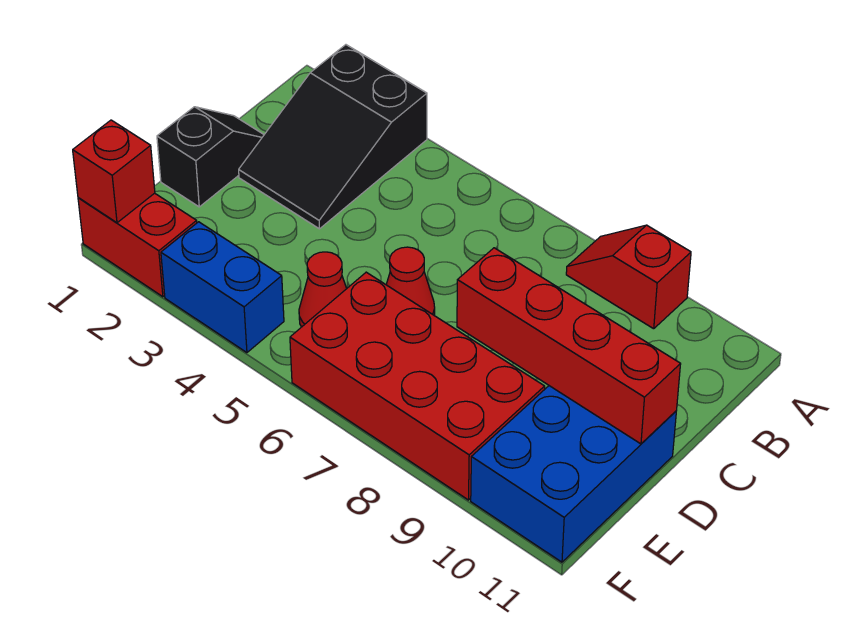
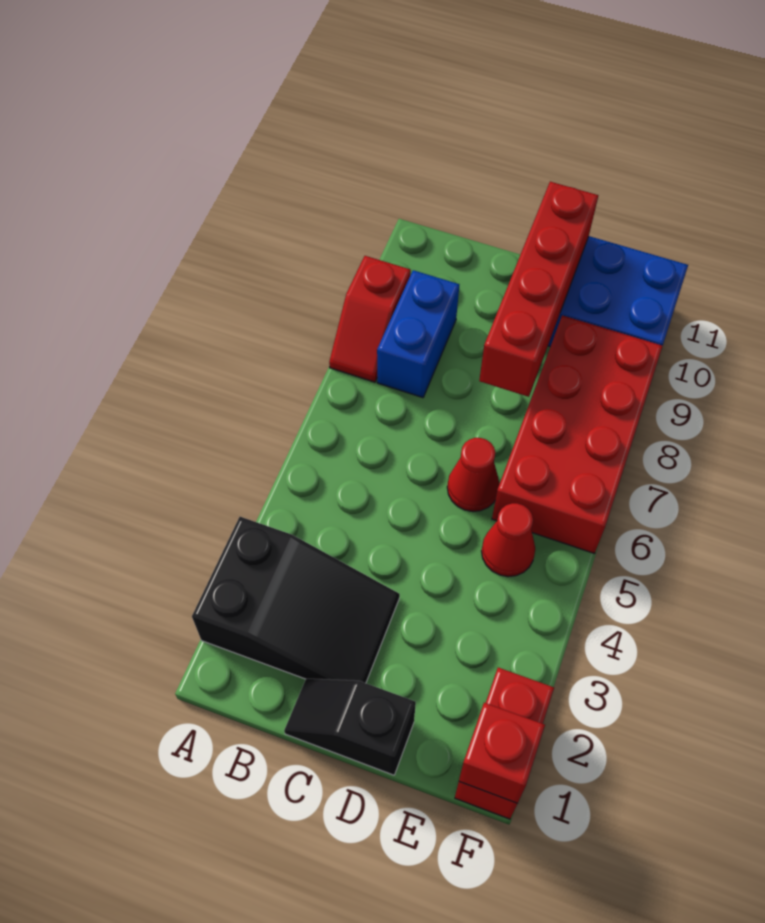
blue brick F3:F4 level 1 -> blue brick B8:B9 level 1

